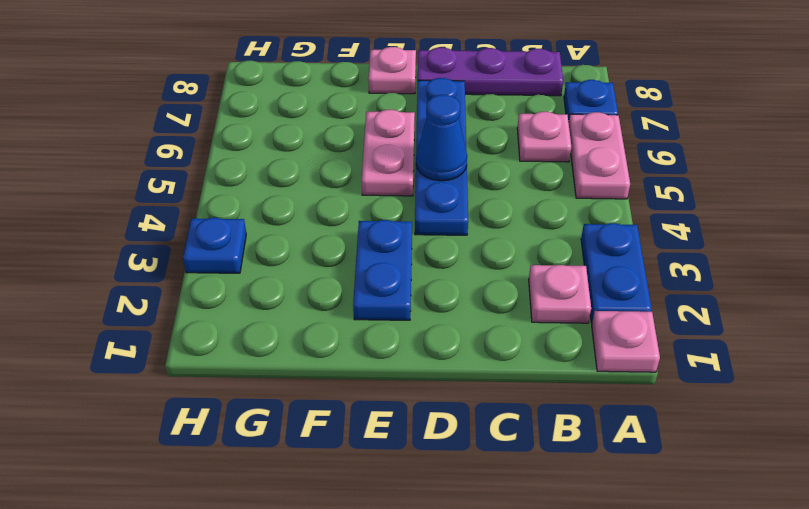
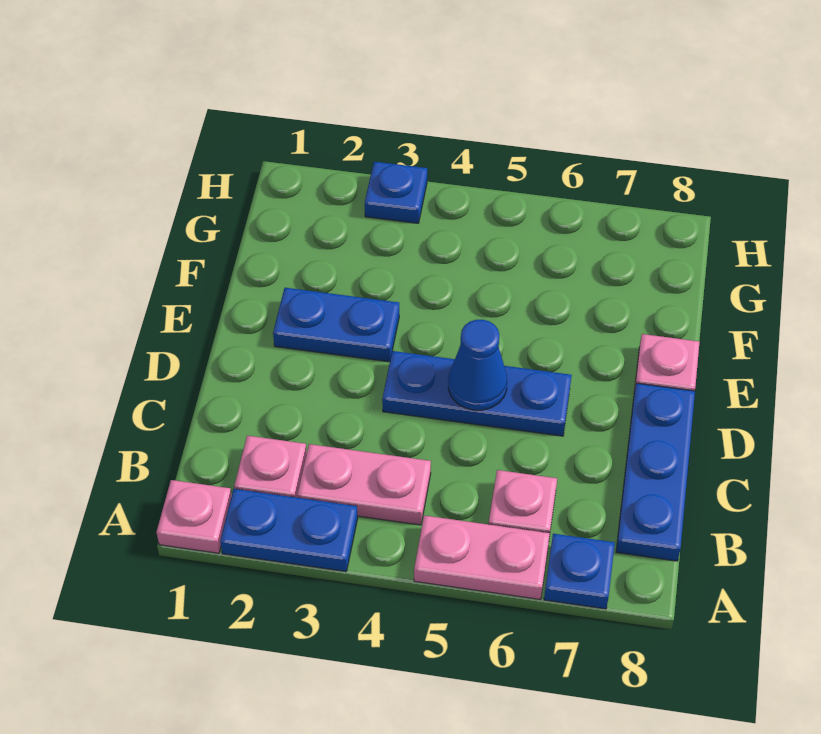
purple plate B8:D8 level 1 -> blue plate B8:D8 level 1
blue plate D4:D7 level 1 -> blue plate D4:D6 level 1
pink plate E5:E6 level 1 -> pink plate B3:B4 level 1

